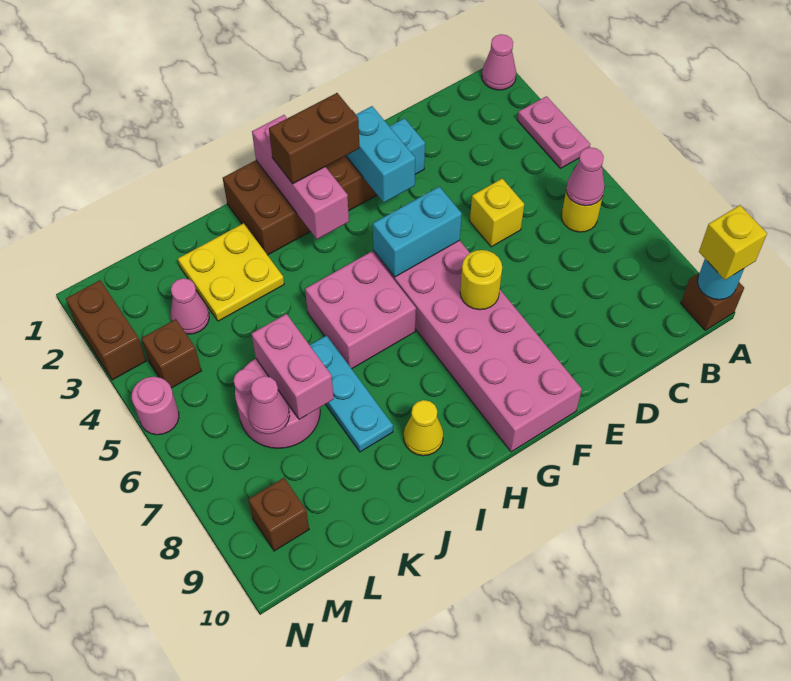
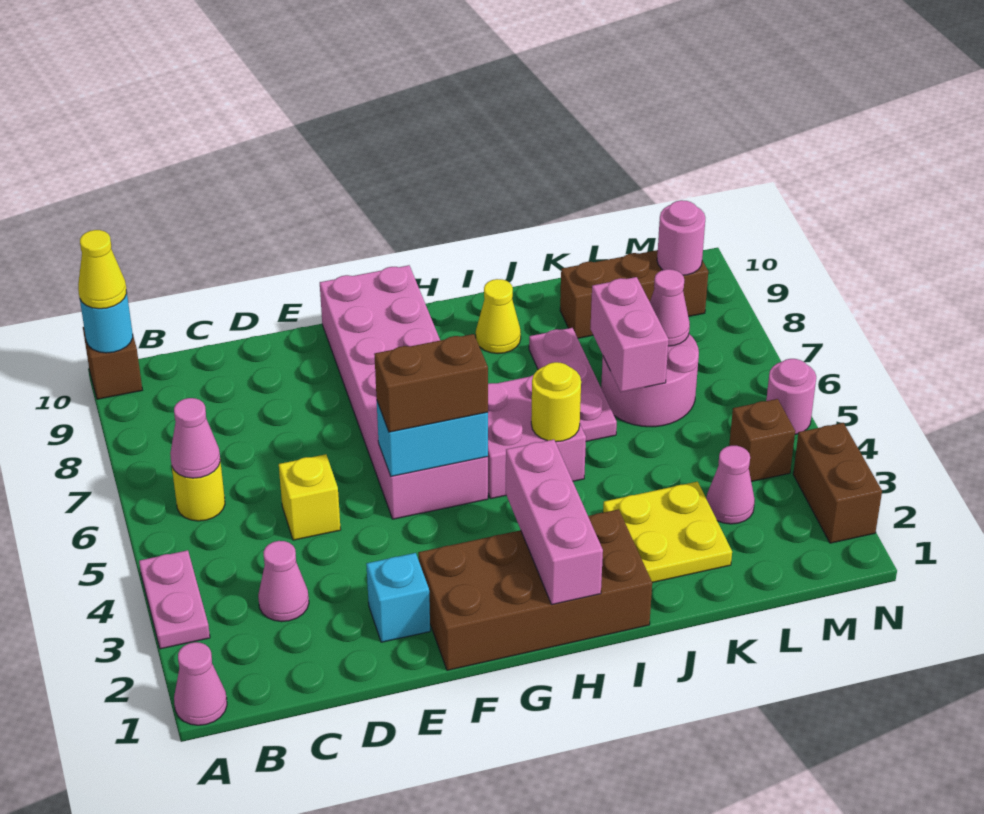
yellow brick A10 level 3 -> yellow cone A10 level 3
none -> pink cone C3 level 1
cyan brick F2:F3 level 2 -> none
yellow round brick F7 level 2 -> yellow round brick I5 level 2
brown brick G2:H2 level 3 -> brown brick F5:G5 level 3
cyan plate J6:J8 level 1 -> pink plate J6:J8 level 1
brown brick M9 level 1 -> brown brick K9:M9 level 1
none -> pink round brick M9 level 2

